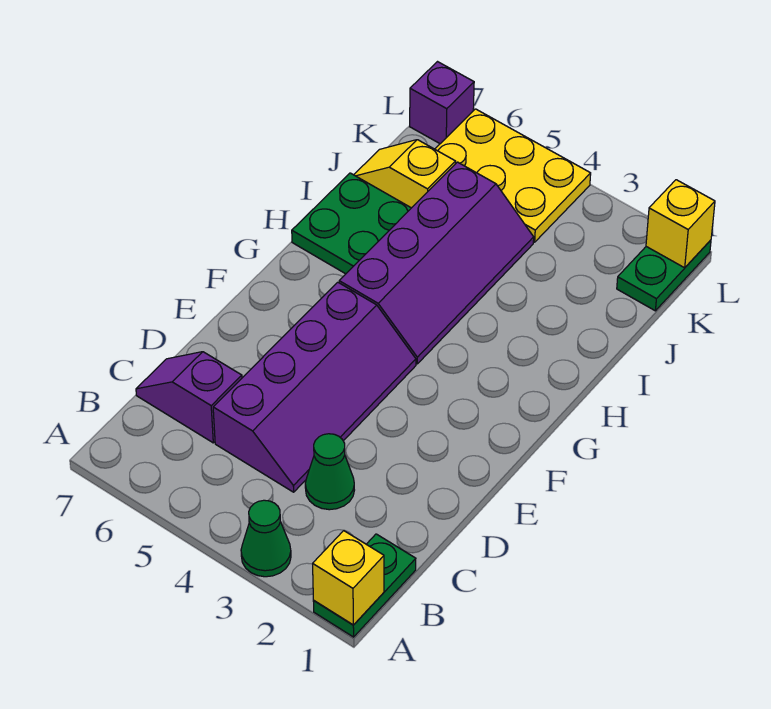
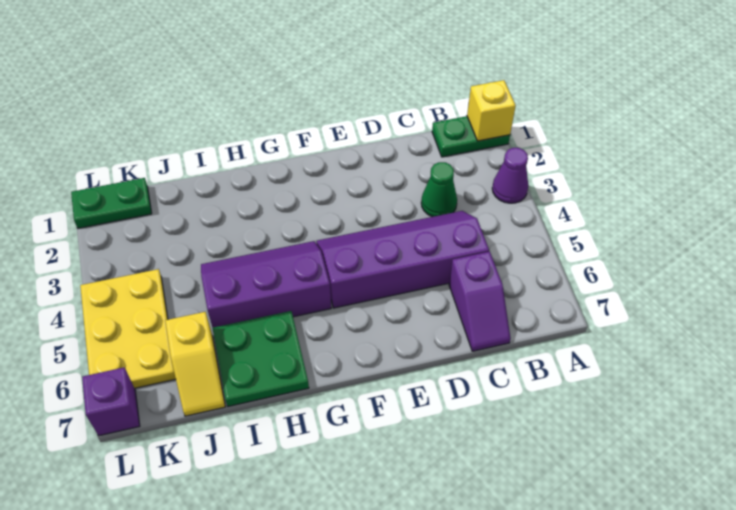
green cone A3 level 1 -> purple cone A3 level 1
purple slope G4:J5 level 1 top 5 -> purple slope G4:I5 level 1 top 5
yellow brick L1 level 2 -> none

